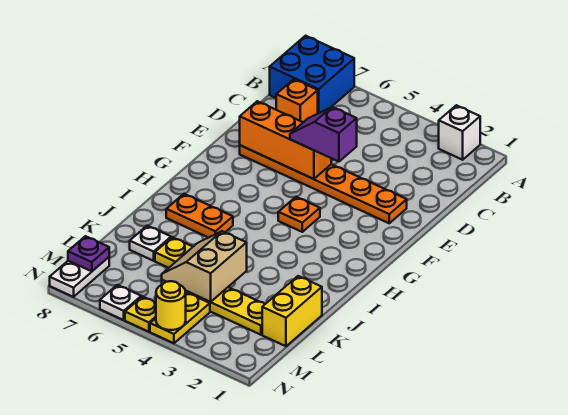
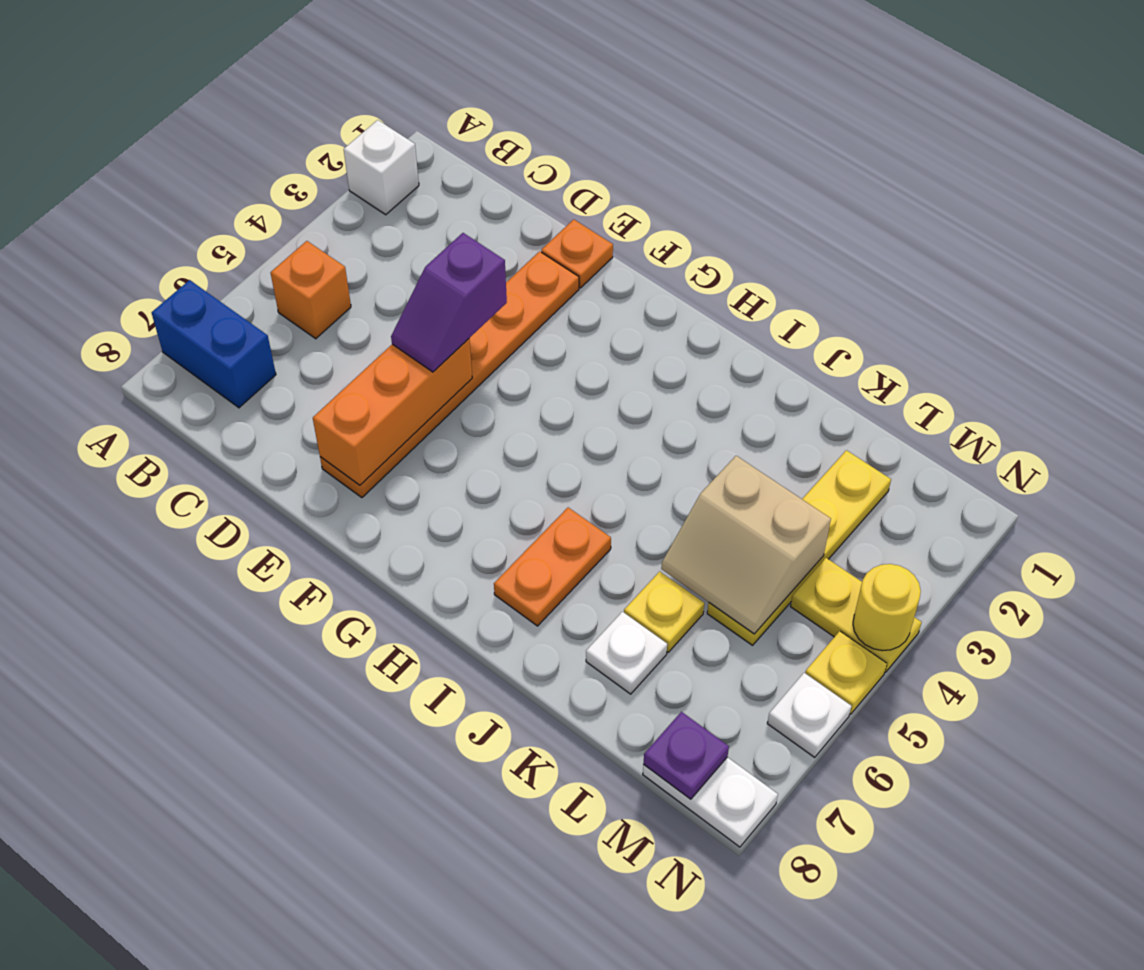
blue brick A7:B8 level 1 -> blue brick A7:B7 level 1
orange brick C7 level 1 -> orange brick B5 level 1
orange plate G4 level 1 -> orange plate E1 level 1
yellow brick K1:L1 level 1 -> none

